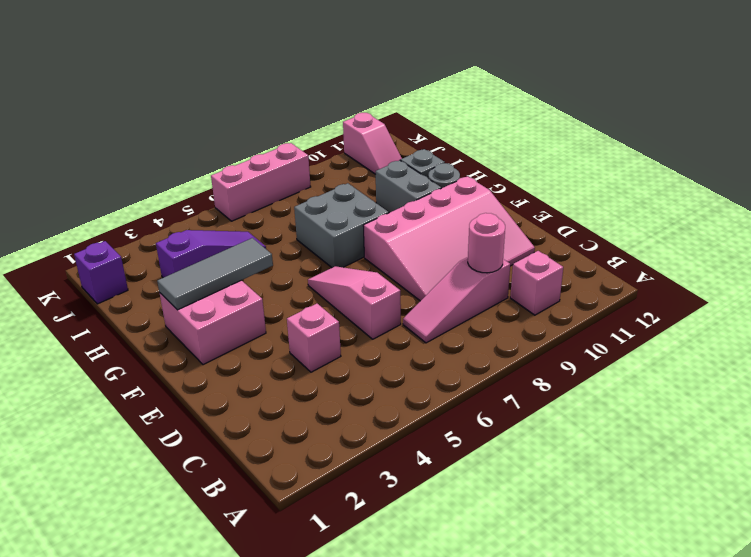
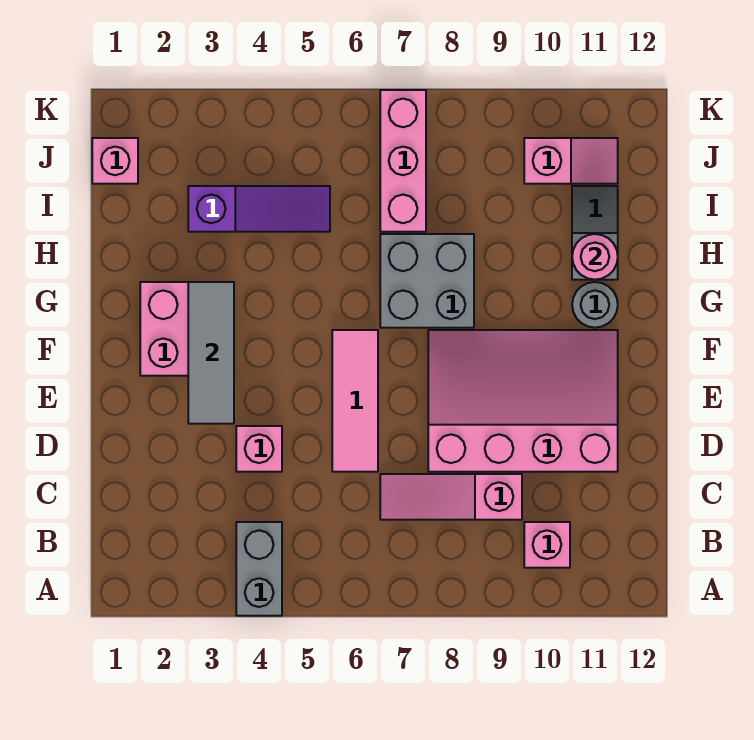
pink round brick C9 level 2 -> pink round brick H11 level 2
pink slope D6:F6 level 1 top D -> pink tile D6:F6 level 1
pink slope D8:F11 level 1 top F -> pink slope D8:F11 level 1 top D
grey tile G2:G4 level 2 -> grey tile E3:G3 level 2
grey brick G10:H10 level 1 -> grey brick A4:B4 level 1
purple brick J1 level 1 -> pink brick J1 level 1
pink slope J11:K11 level 1 top K -> pink slope J10:J11 level 1 top 10
pink brick K6:K8 level 1 -> pink brick I7:K7 level 1

